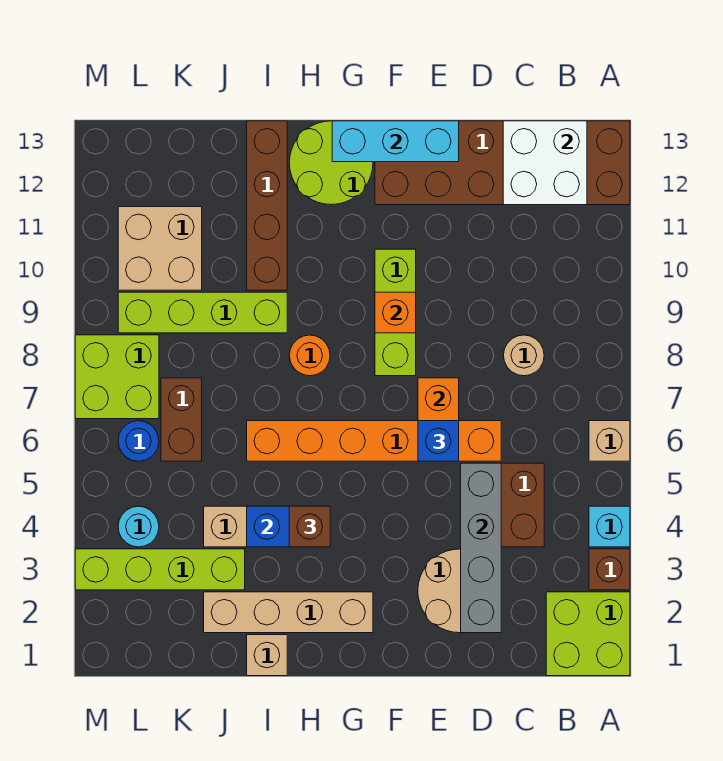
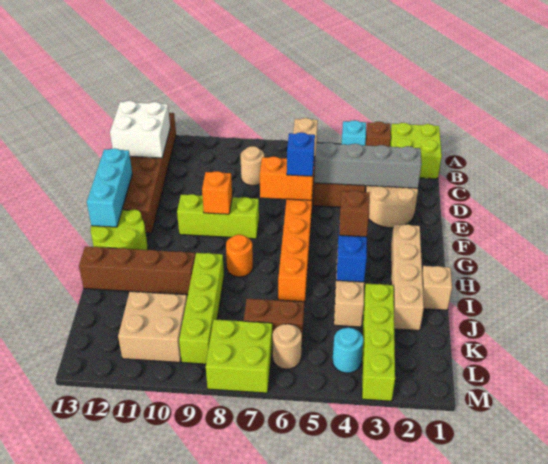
blue round brick L6 level 1 -> tan round brick L6 level 1

